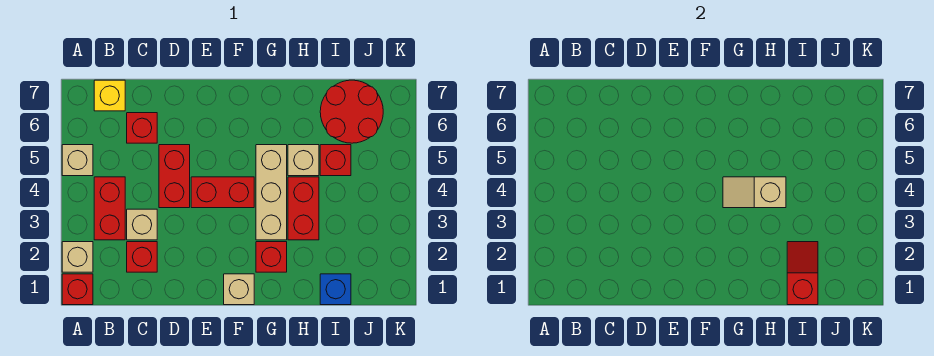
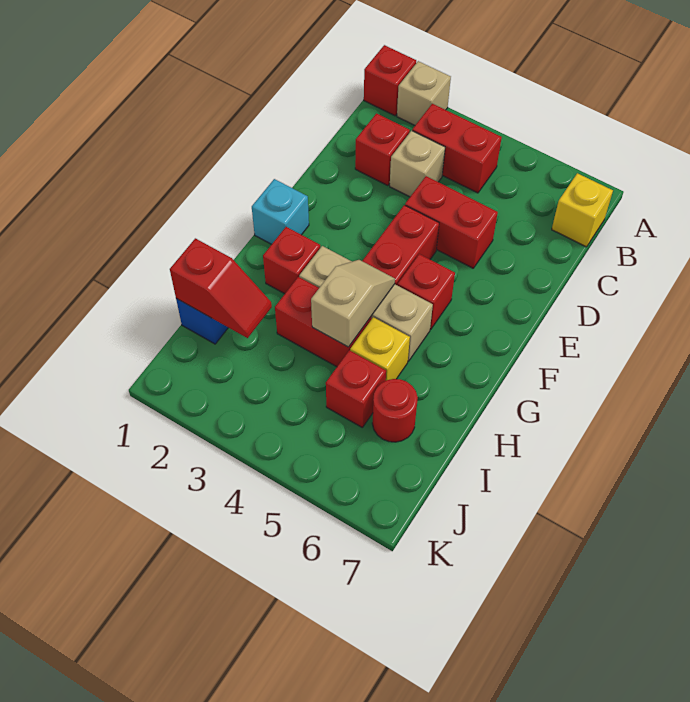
tan brick A5 level 1 -> none
red brick C6 level 1 -> red brick F5 level 1
tan brick F1 level 1 -> cyan brick F1 level 1
tan brick H5 level 1 -> yellow brick H5 level 1
red round brick I6:J7 level 1 -> red round brick I6 level 1

